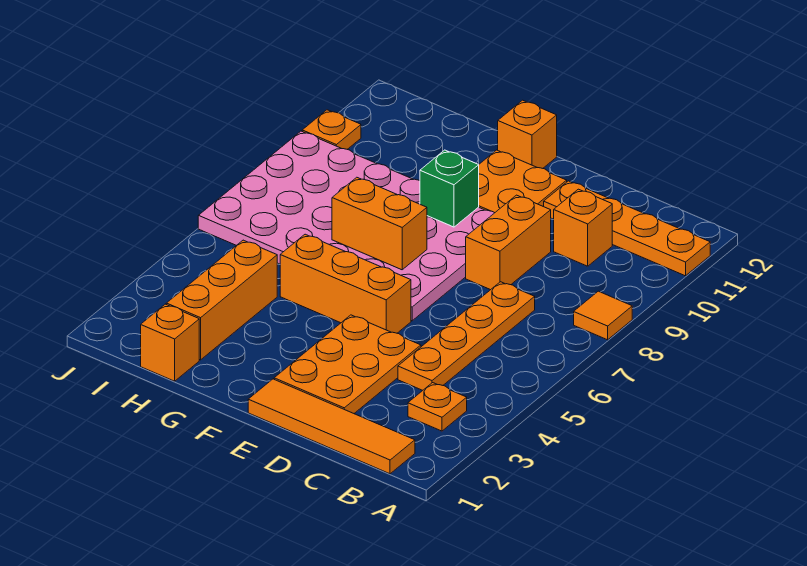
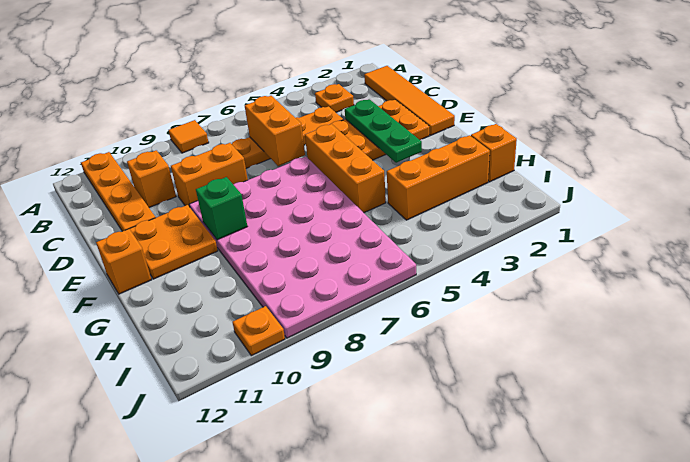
none -> green plate D3:F3 level 2
orange brick F7:G7 level 2 -> orange brick C6:D6 level 2

